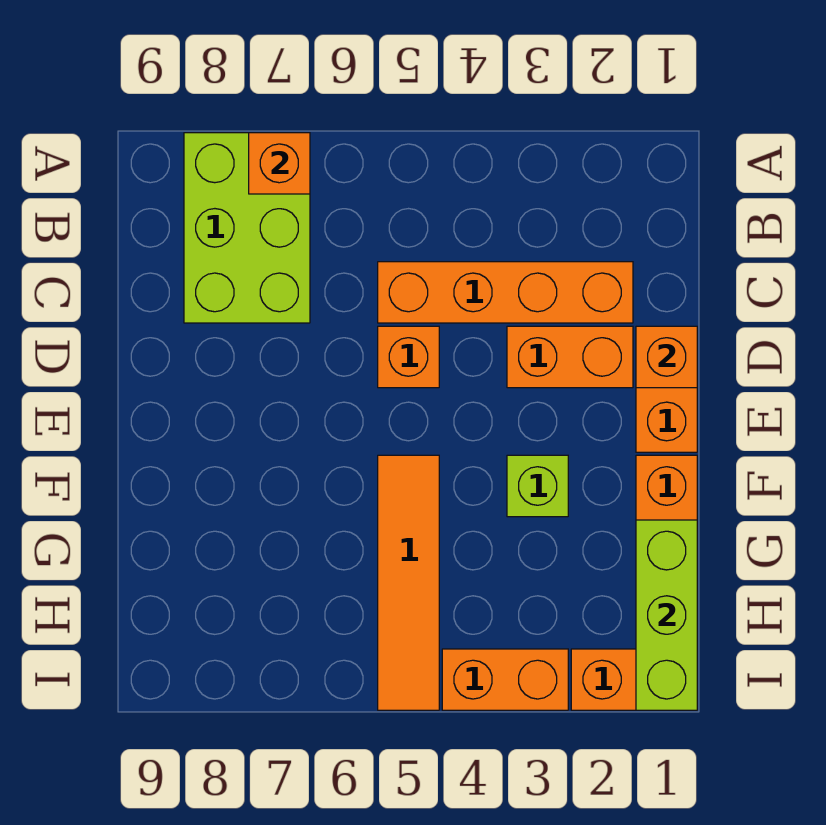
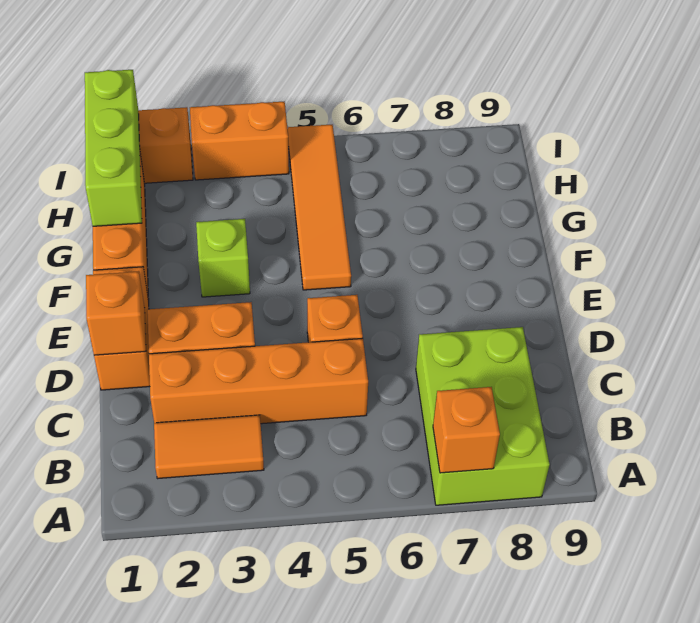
none -> orange tile B2:B3 level 1

